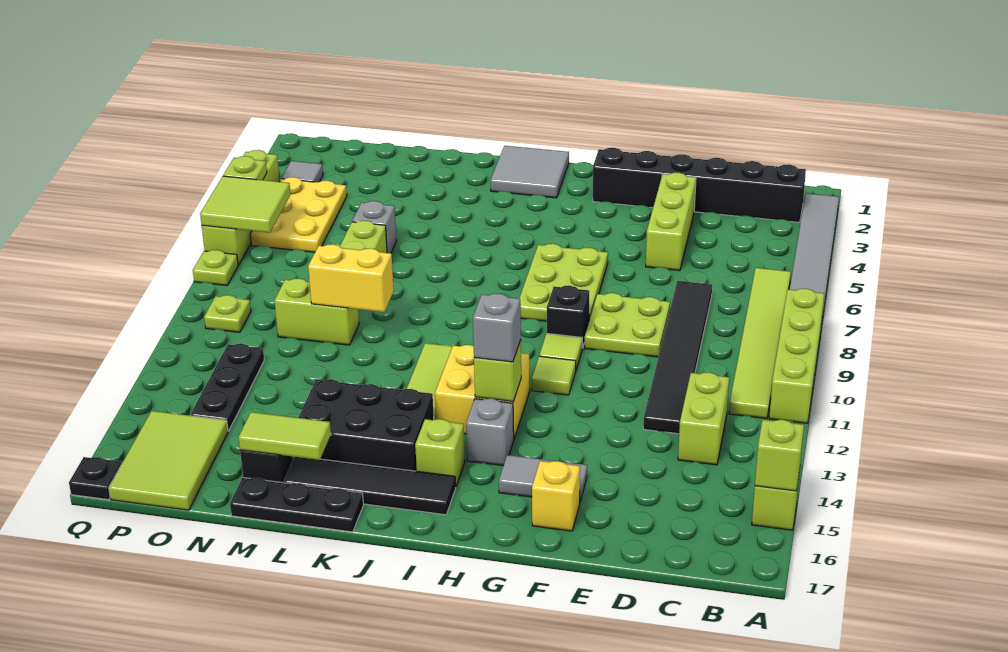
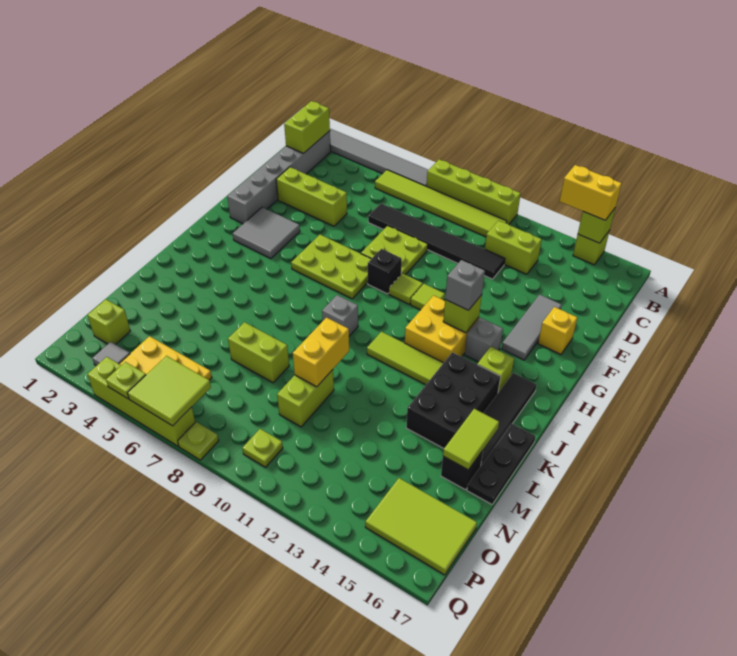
none -> yellow brick A14:A15 level 3
black brick B2:G2 level 1 -> grey brick B2:G2 level 1
none -> lime brick B2:C2 level 2
grey tile F15:G15 level 1 -> grey tile E15:G15 level 1
grey tile I1:J2 level 1 -> grey tile G3:H4 level 1
grey brick M6 level 1 -> grey brick J9 level 1
none -> lime brick O2 level 1
black plate O12:O14 level 1 -> none
black plate Q17 level 1 -> none

